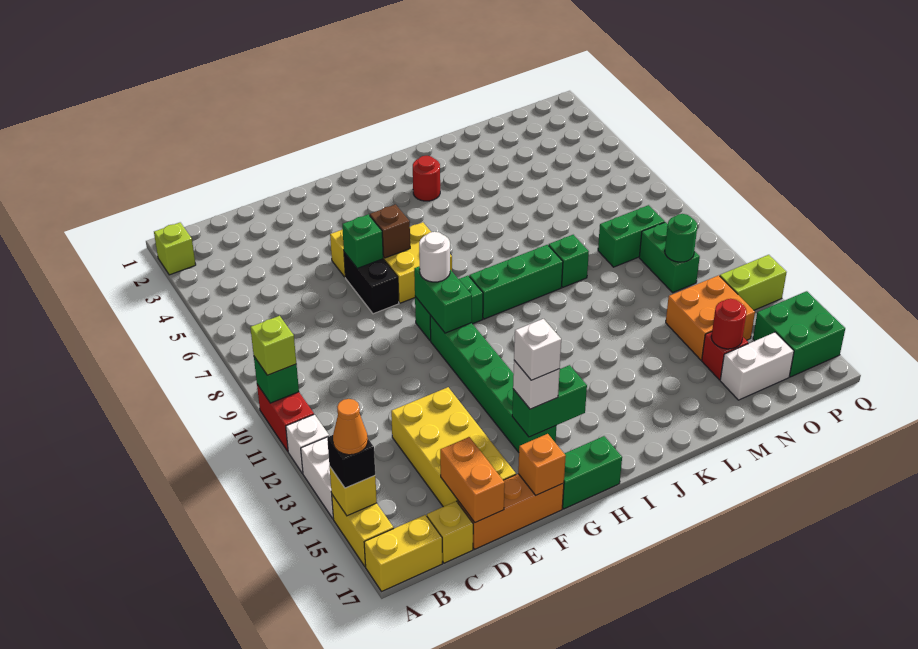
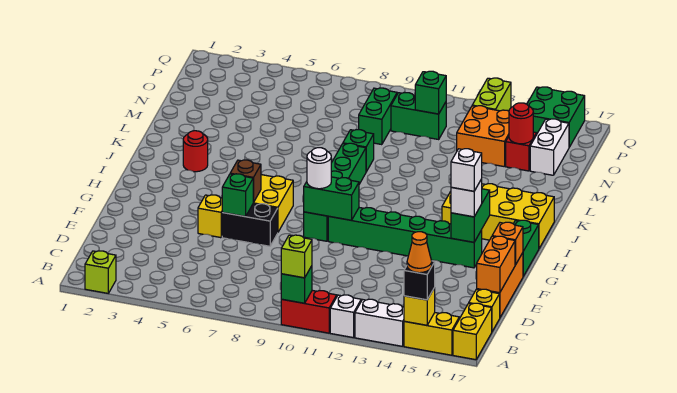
yellow brick D13:E16 level 1 -> yellow brick I14:J17 level 1
orange brick D16:D17 level 2 -> orange brick D17:E17 level 2
green round brick O11 level 2 -> green brick O11 level 2

